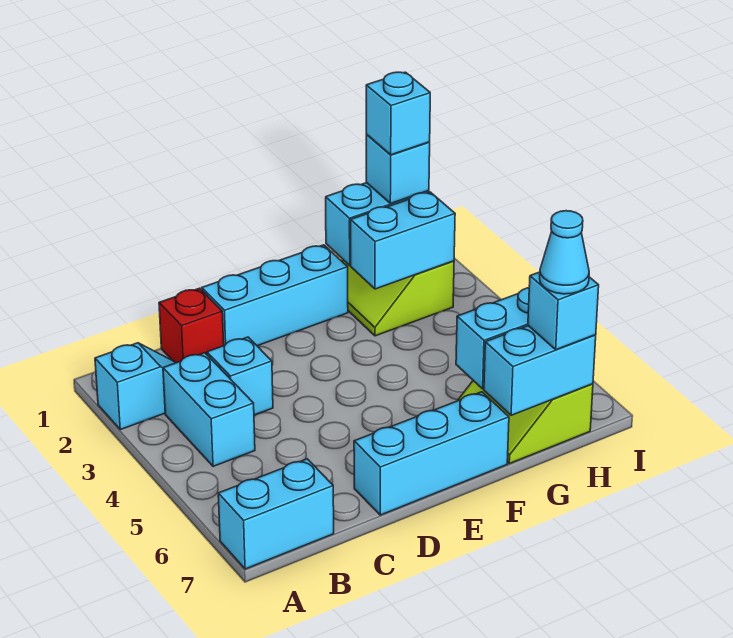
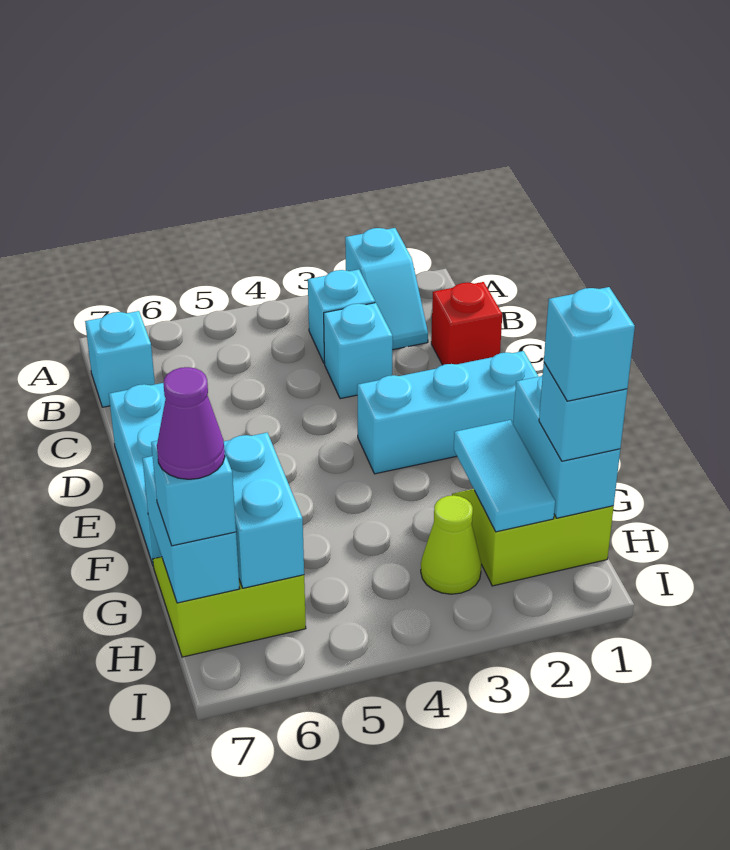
cyan brick A7:B7 level 1 -> cyan brick B7 level 1
cyan brick B3:B4 level 1 -> cyan brick B3 level 1
cyan brick D1:F1 level 1 -> cyan brick E1:E3 level 1
cyan brick G2:H2 level 2 -> cyan tile G2:H2 level 2
none -> lime cone H3 level 1
cyan cone H7 level 4 -> purple cone H7 level 4

